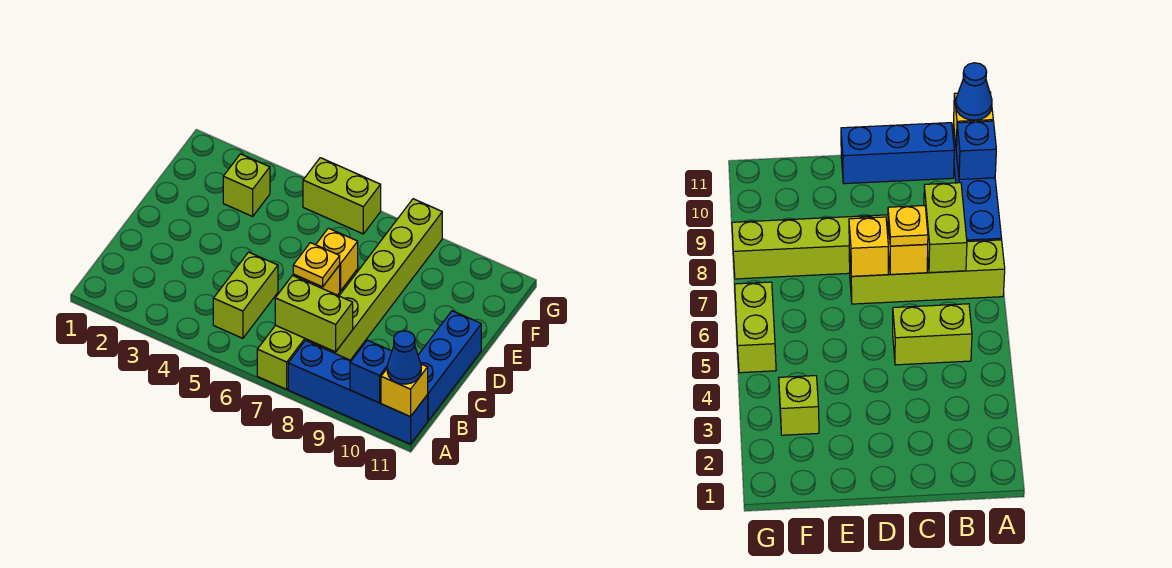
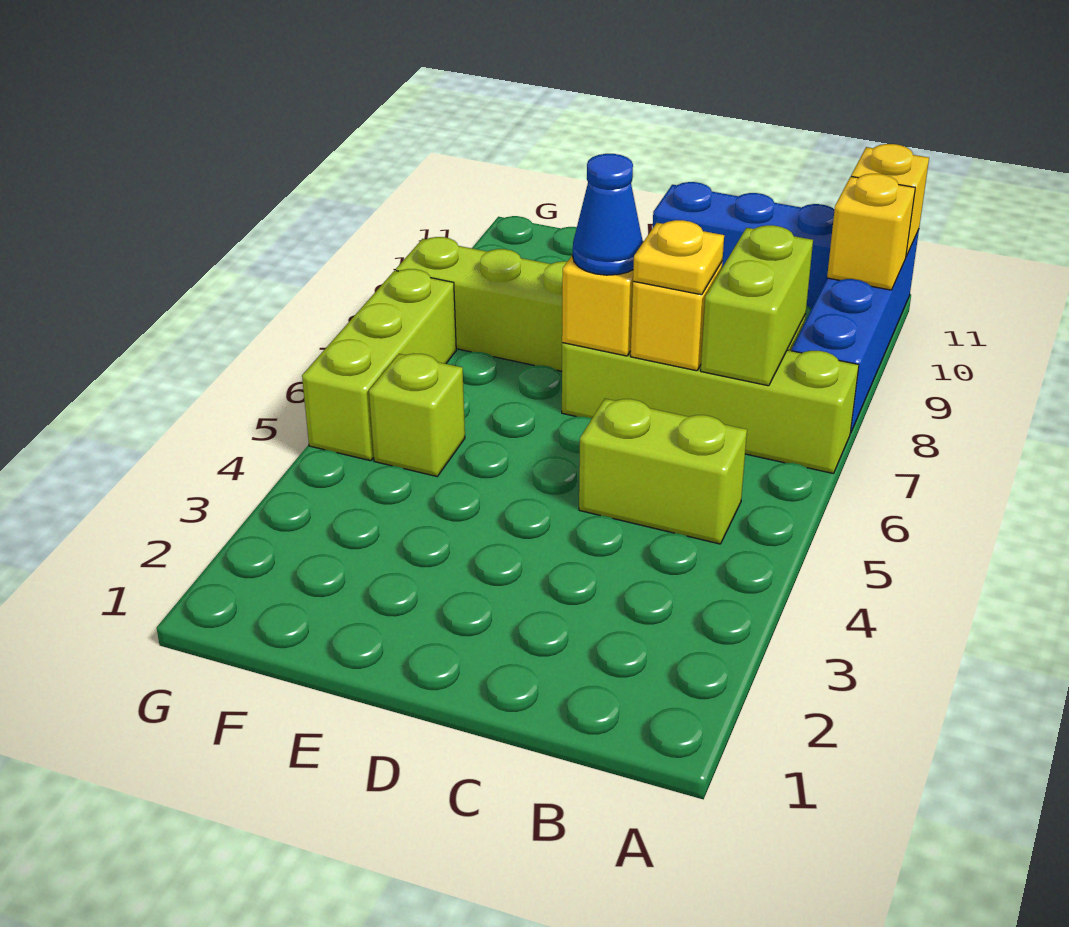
blue brick A10 level 2 -> yellow brick A10 level 2
blue cone A11 level 3 -> blue cone D7 level 3
lime brick F3 level 1 -> lime brick F5 level 1
lime brick G5:G6 level 1 -> lime brick G5:G7 level 1

